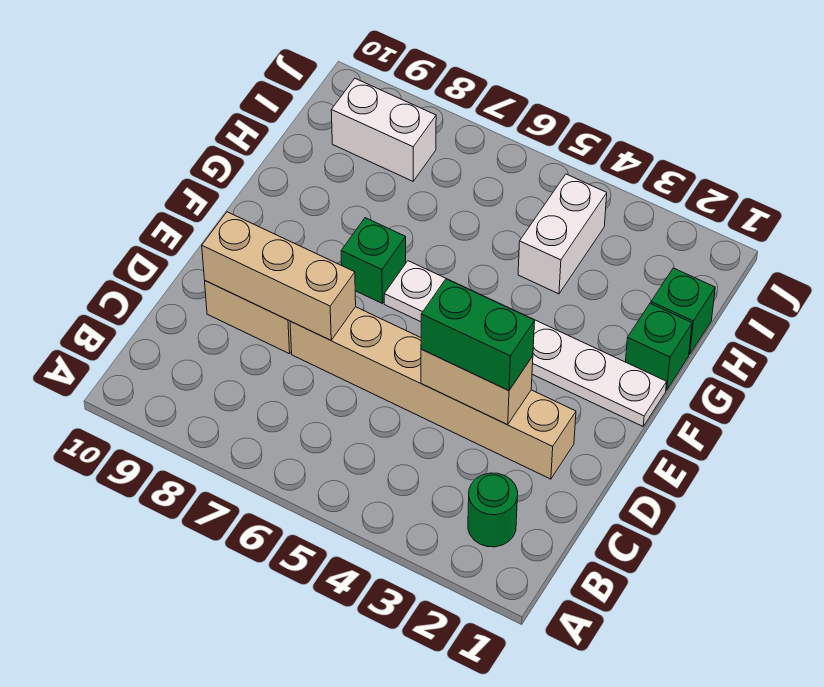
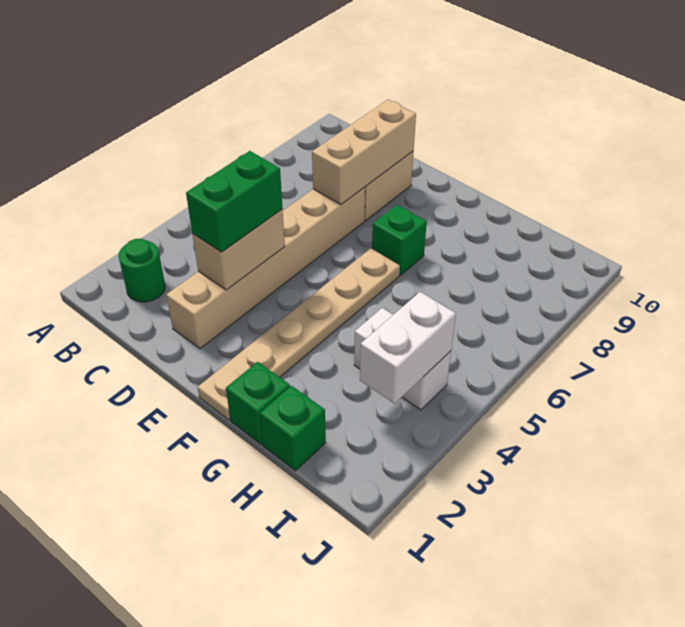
white plate F1:F6 level 1 -> tan plate F1:F6 level 1
white brick I8:I9 level 1 -> white brick I3:I4 level 2

